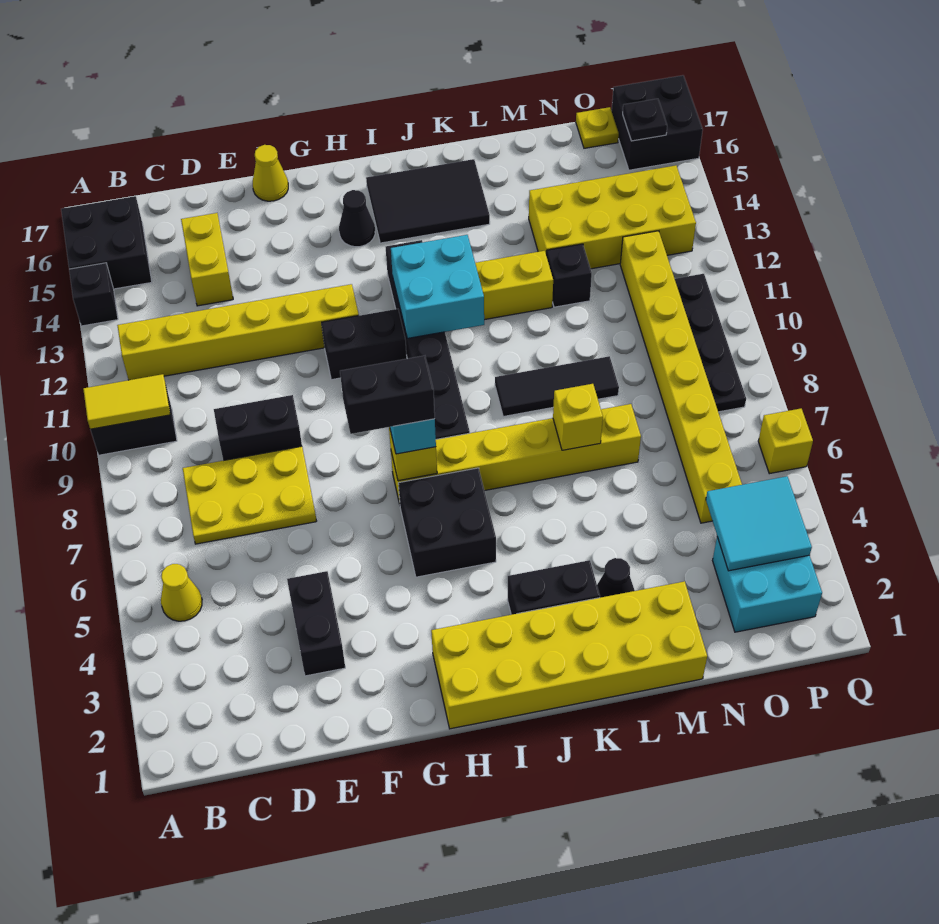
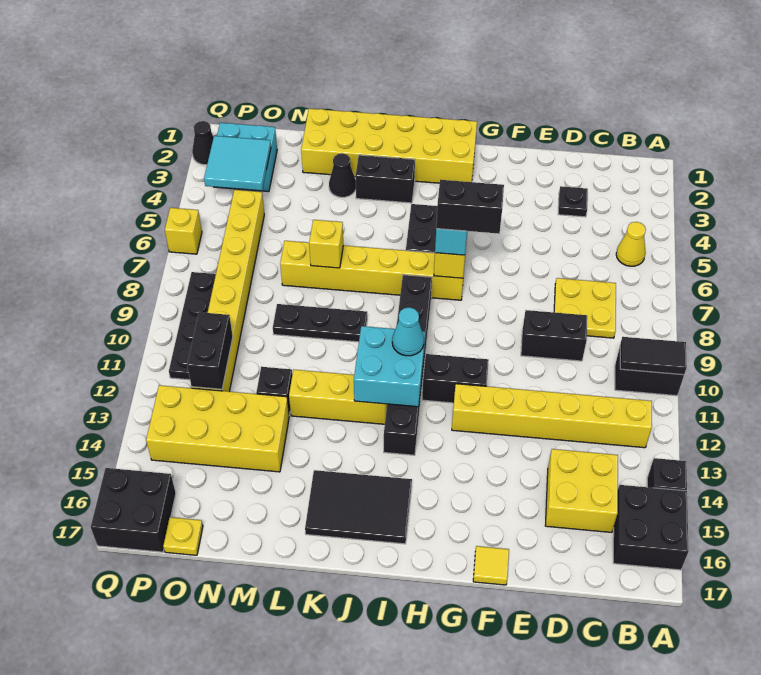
yellow tile A10:B10 level 2 -> black tile A10:B10 level 2
yellow plate C7:E8 level 1 -> yellow plate C7:D8 level 1
yellow brick D14:D15 level 1 -> yellow brick C14:D15 level 1
black brick E3:E4 level 1 -> black brick O11:O12 level 2
yellow cone F17 level 1 -> yellow tile F17 level 1
black cone H15 level 1 -> black cone Q2 level 1
none -> cyan cone I11 level 3
black tile K9:M9 level 1 -> black plate K9:M9 level 1
black plate P16 level 2 -> black plate D3 level 1

